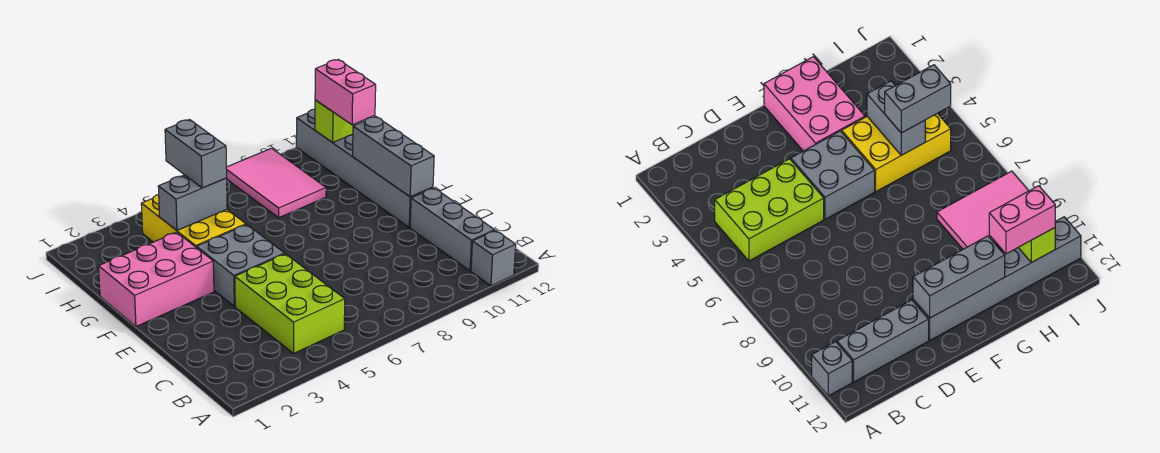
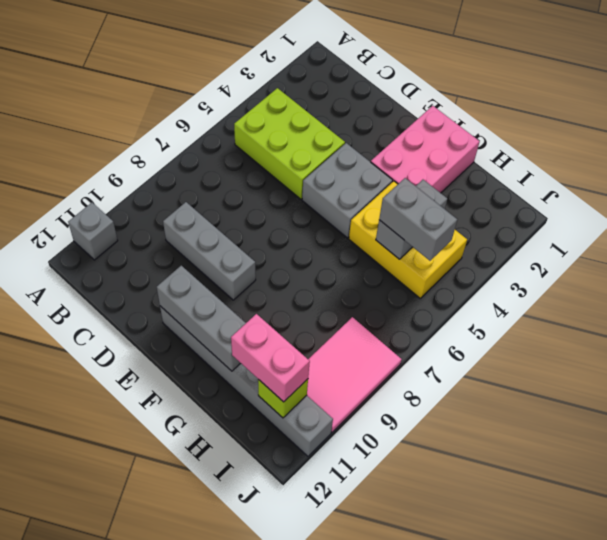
grey brick B11:D11 level 1 -> grey brick C9:E9 level 1
pink tile H8:J9 level 1 -> pink tile I8:J10 level 1

